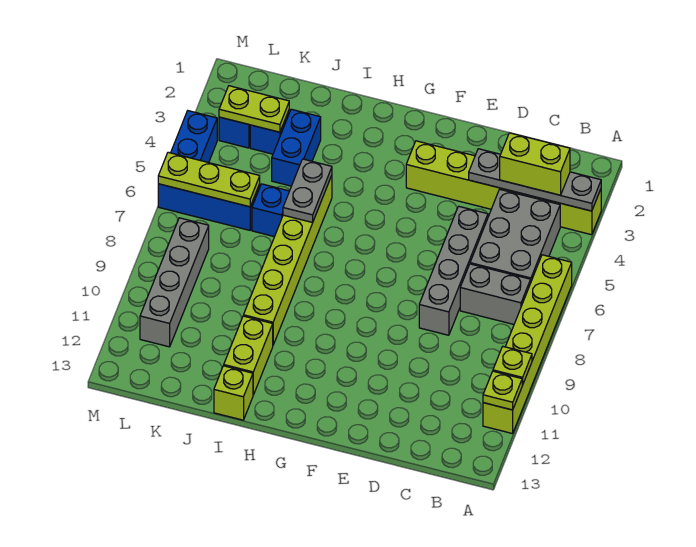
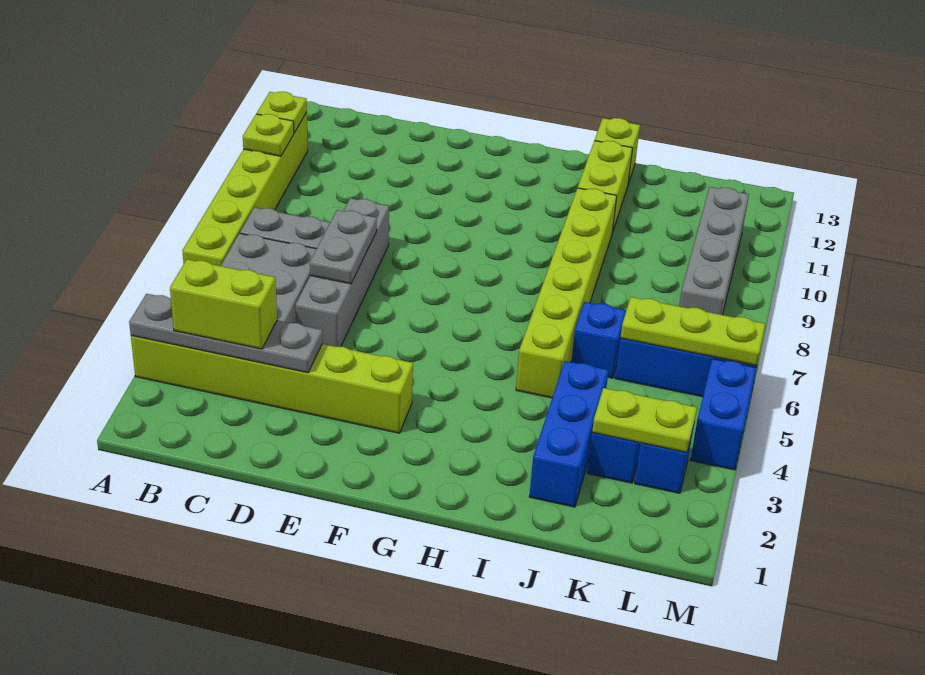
grey plate I5:I6 level 2 -> grey plate D6:D7 level 2
blue brick J3:J4 level 1 -> blue brick J2:J4 level 1

